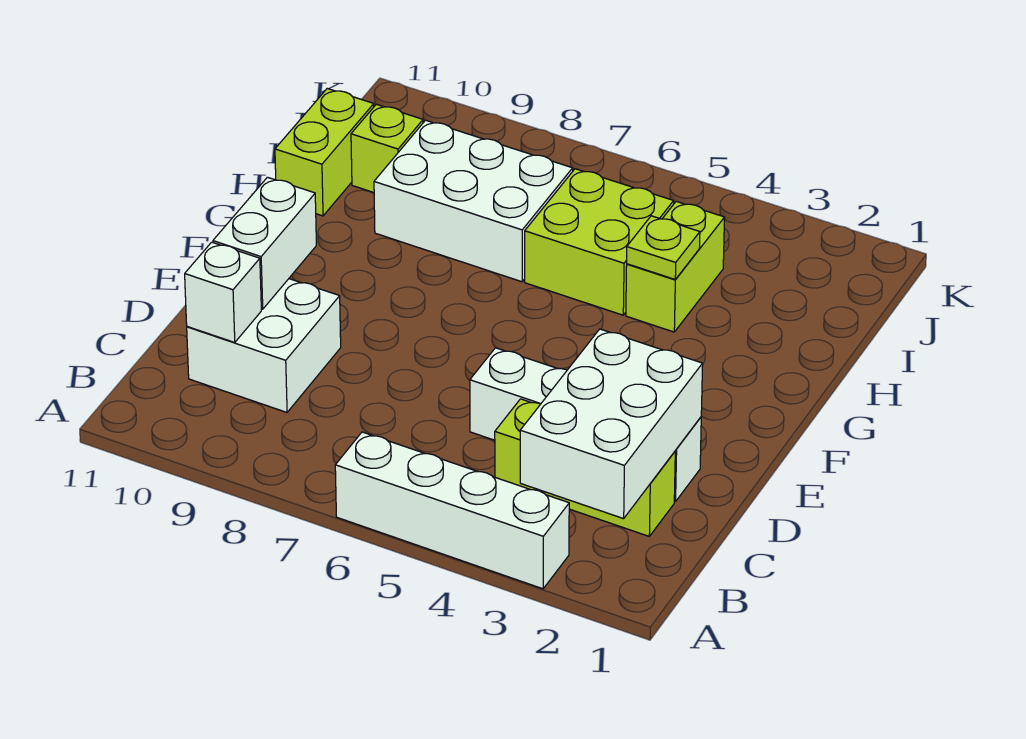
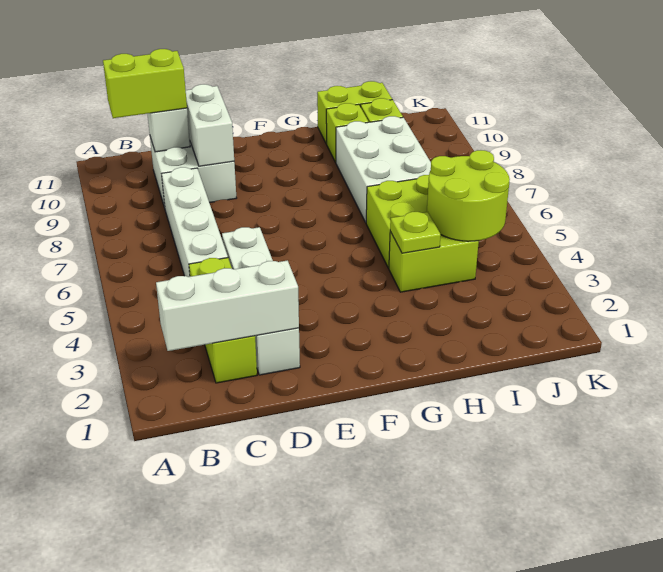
white brick A3:A6 level 1 -> white brick C5:C8 level 1
white brick B2:D3 level 2 -> white brick B2:D2 level 2
none -> lime brick B10:C10 level 3
white brick D10:E10 level 2 -> white brick D9:D10 level 2
none -> lime brick H10 level 1
none -> lime round brick I4:J5 level 2

